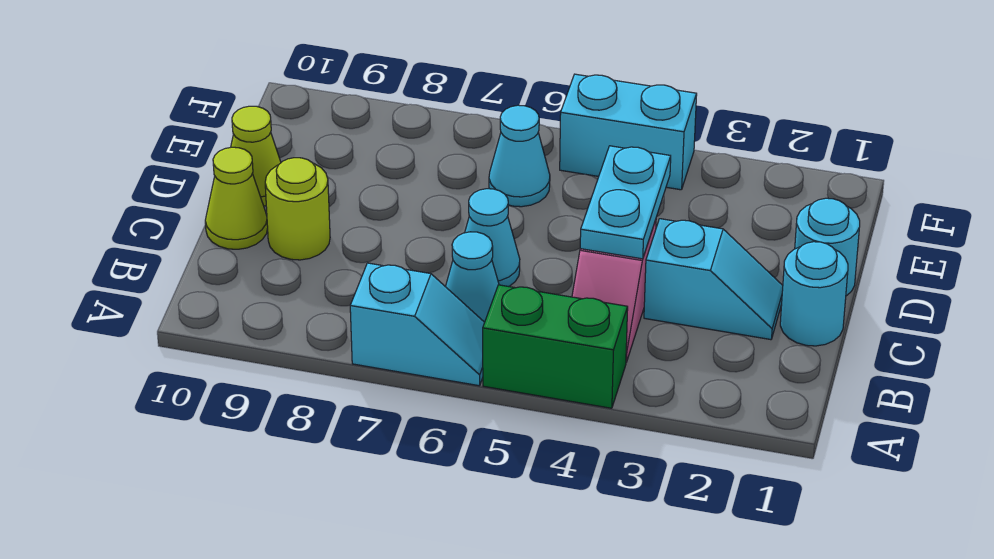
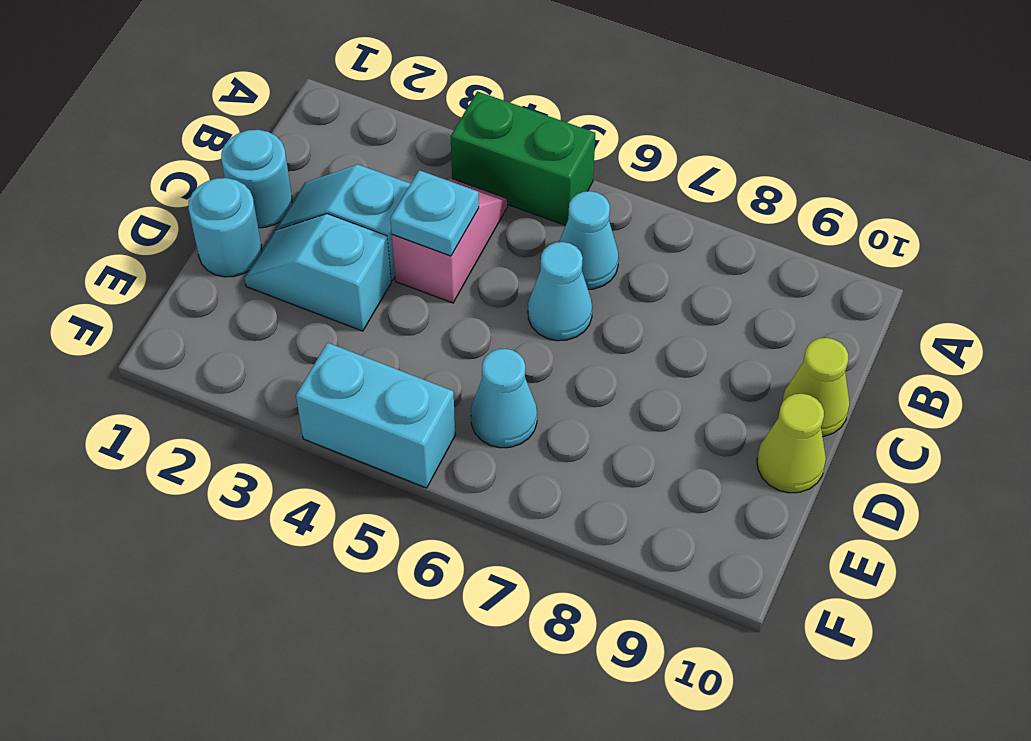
cyan slope A6:A7 level 1 top 7 -> cyan slope D2:D3 level 1 top 3
cyan plate C4:D4 level 2 -> cyan plate C4 level 2
lime round brick C9 level 1 -> none

